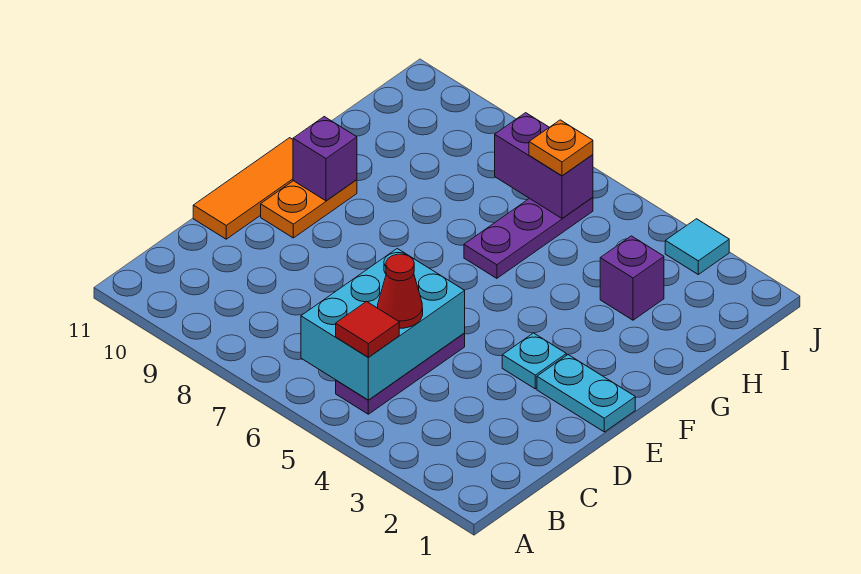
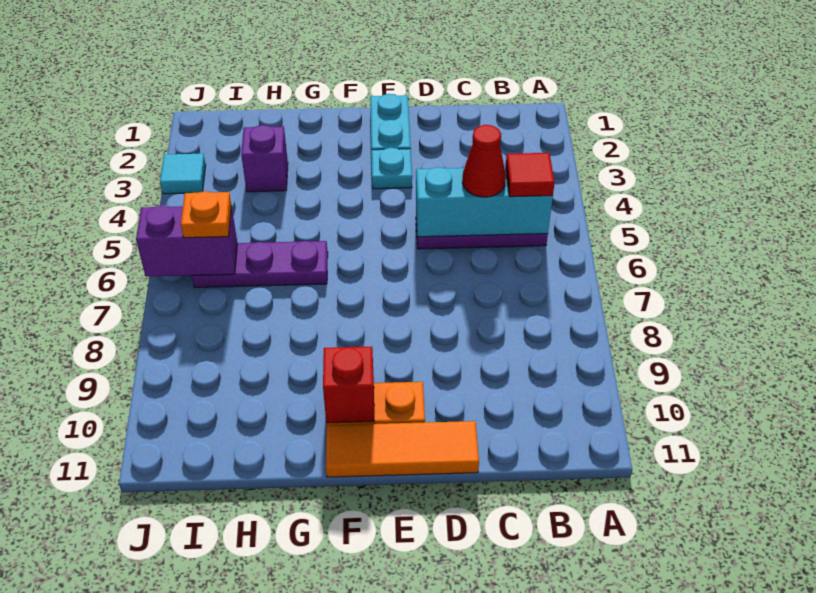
cyan brick B5:D6 level 2 -> cyan brick B5:D5 level 2
purple brick F10 level 2 -> red brick F10 level 2
purple brick I6:I7 level 2 -> purple brick I6:J6 level 2

